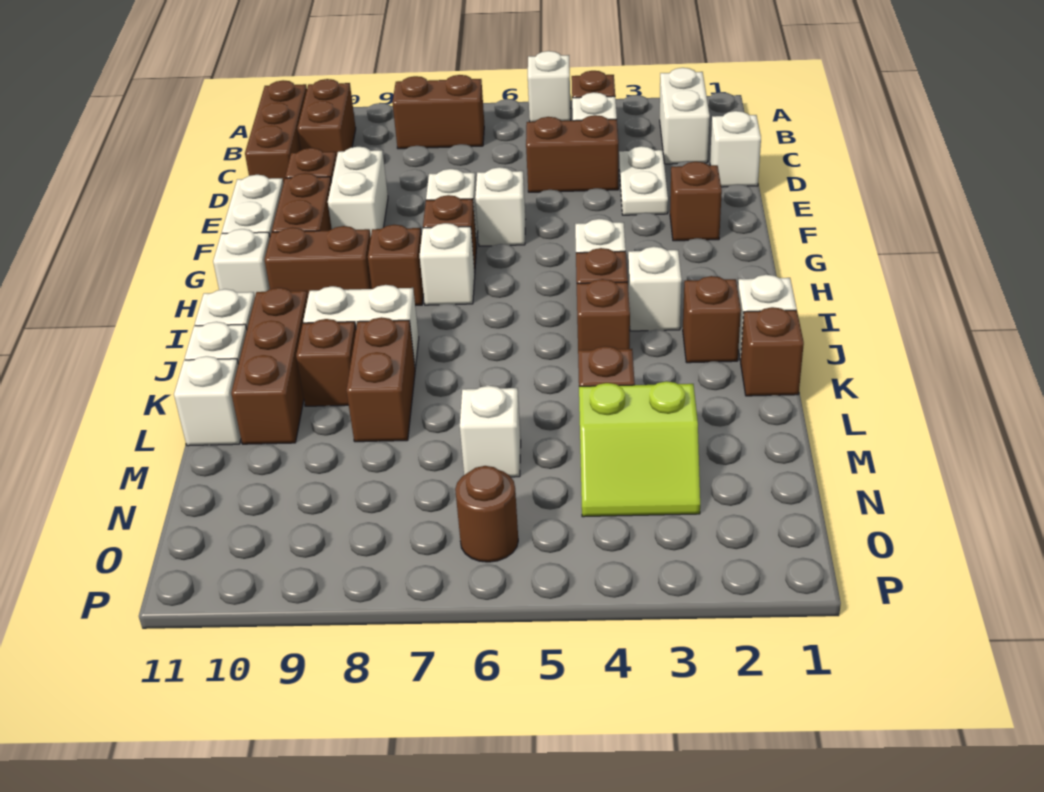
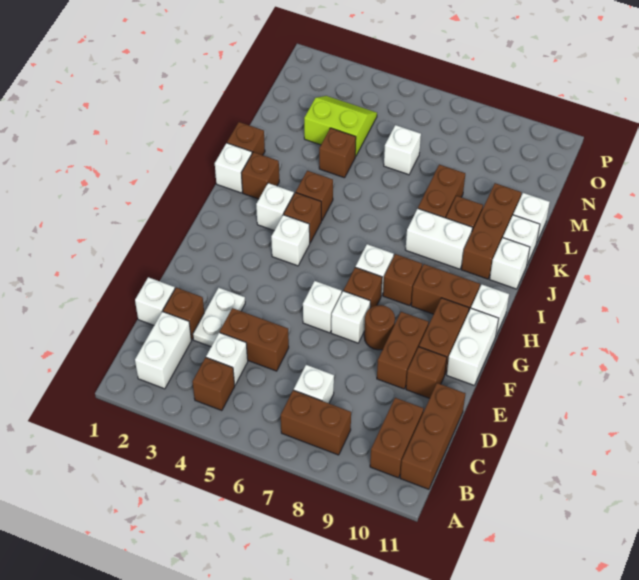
white brick A5 level 1 -> white brick C7 level 1
white brick E9:F9 level 1 -> brown brick E9:F9 level 1
brown brick F2 level 1 -> brown brick D2 level 1
brown round brick O6 level 1 -> brown round brick F8 level 1

